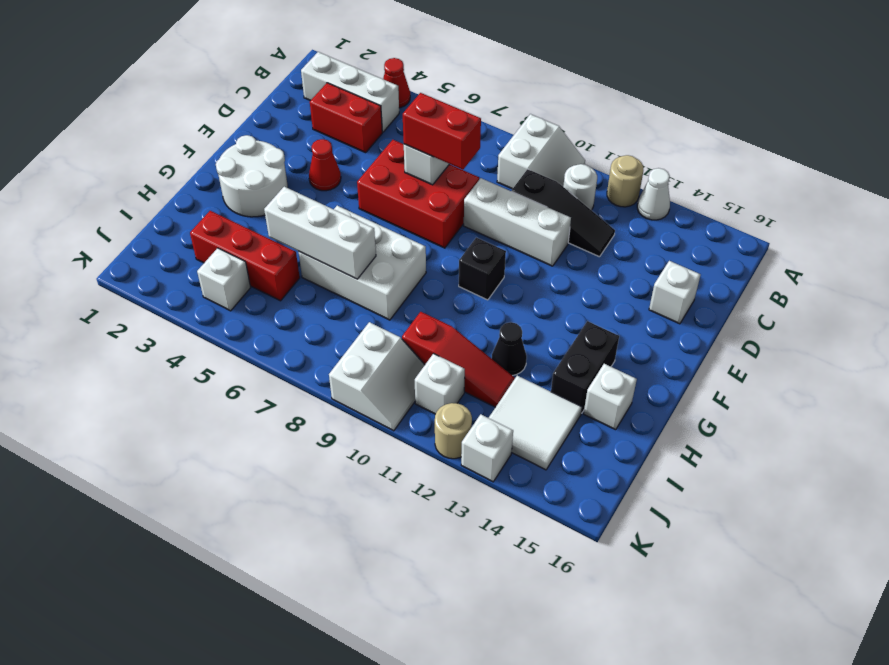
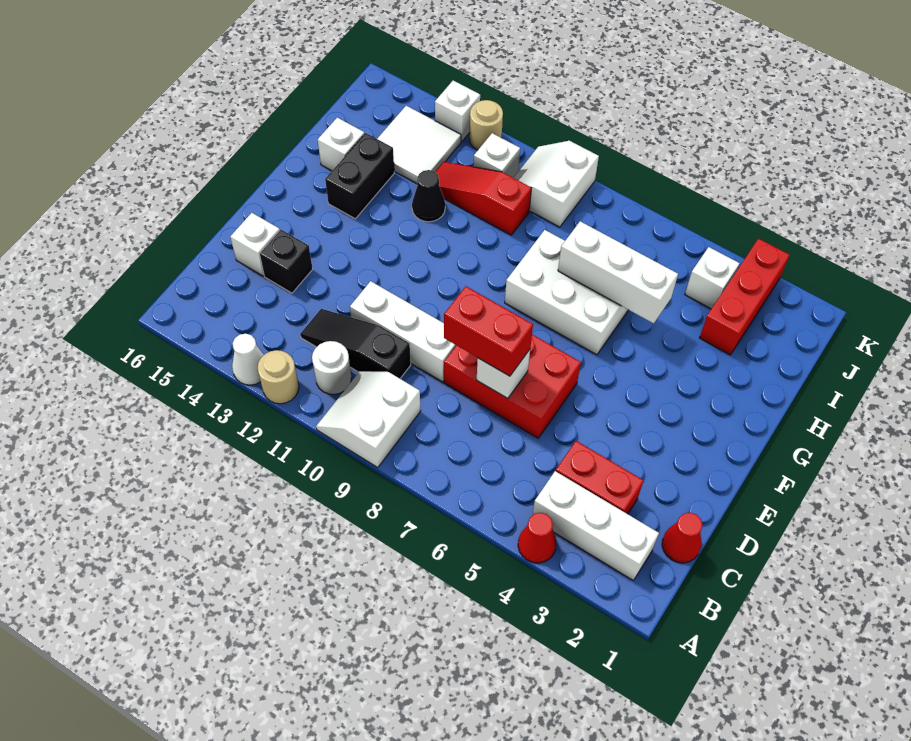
red cone E4 level 1 -> red cone C1 level 1
white round brick F2:G3 level 1 -> none
black brick F10 level 1 -> black brick D14 level 1
red brick I3:I5 level 1 -> red brick I3:K3 level 1

